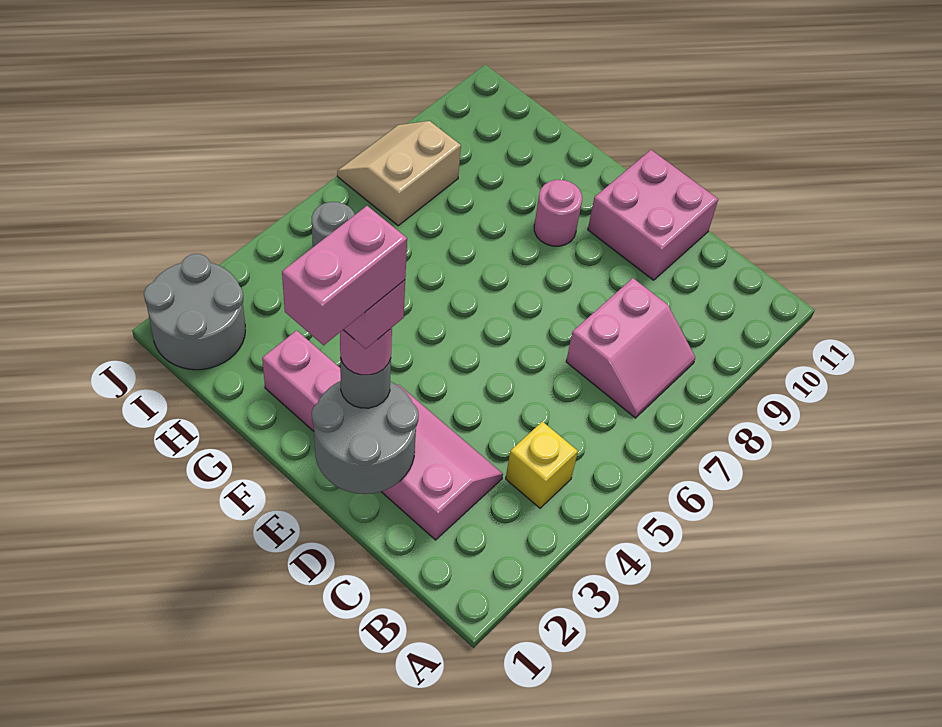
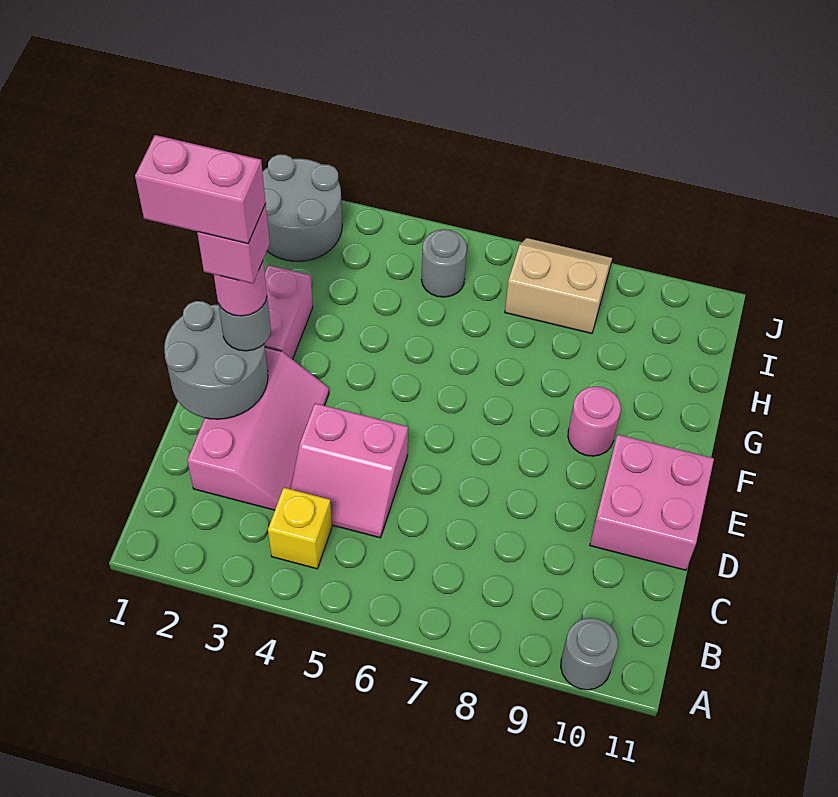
none -> grey round brick A10 level 1
pink slope B7:C8 level 1 top C -> pink slope C4:D5 level 1 top D

